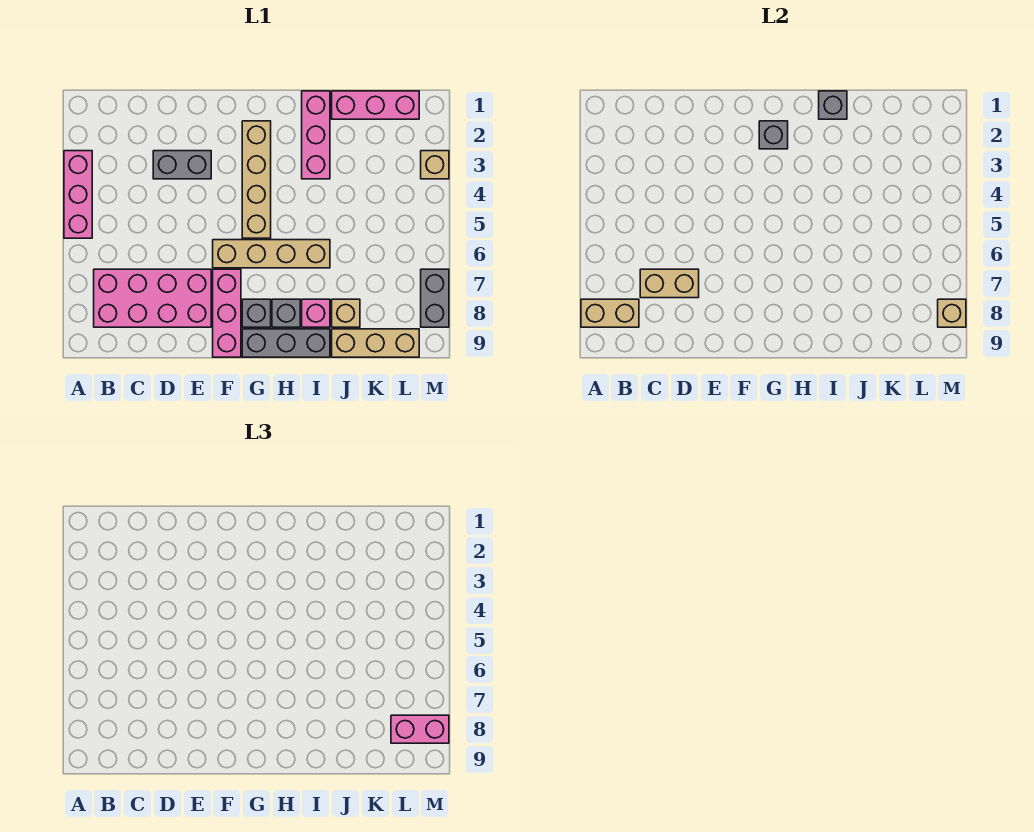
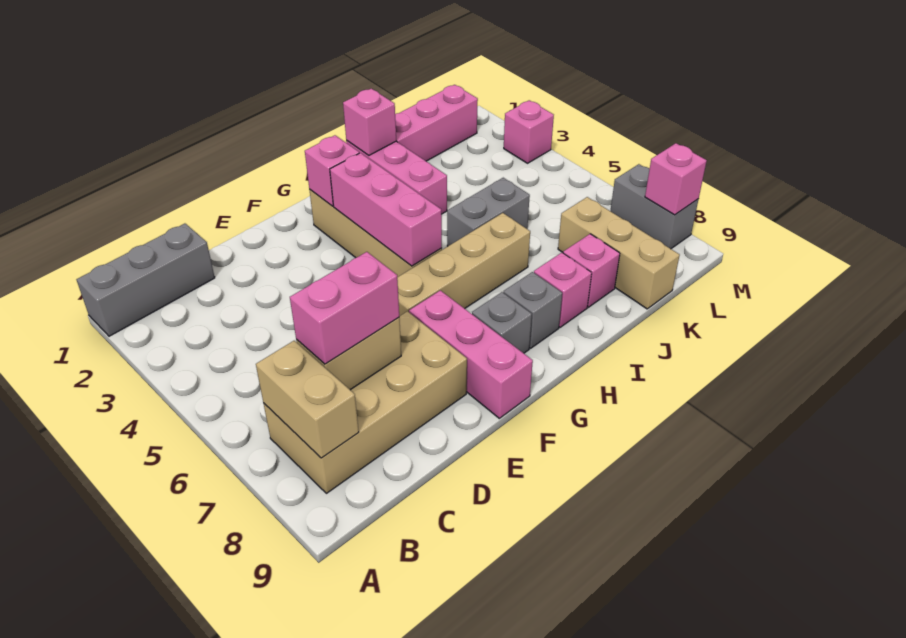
pink brick A3:A5 level 1 -> pink brick G3:G5 level 2
tan brick A8:B8 level 2 -> tan brick B7:B8 level 2
pink brick B7:E8 level 1 -> tan brick B7:E8 level 1
grey brick D3:E3 level 1 -> grey brick I5:J5 level 1
grey brick G2 level 2 -> pink brick G2 level 2
grey brick G9:I9 level 1 -> grey brick A1:C1 level 1
grey brick I1 level 2 -> pink brick I1 level 2
tan brick J8 level 1 -> pink brick J8 level 1
tan brick J9:L9 level 1 -> tan brick K7:K9 level 1
pink brick L8:M8 level 3 -> pink brick C7:D7 level 3
tan brick M3 level 1 -> pink brick M3 level 1
tan brick M8 level 2 -> pink brick M8 level 2

